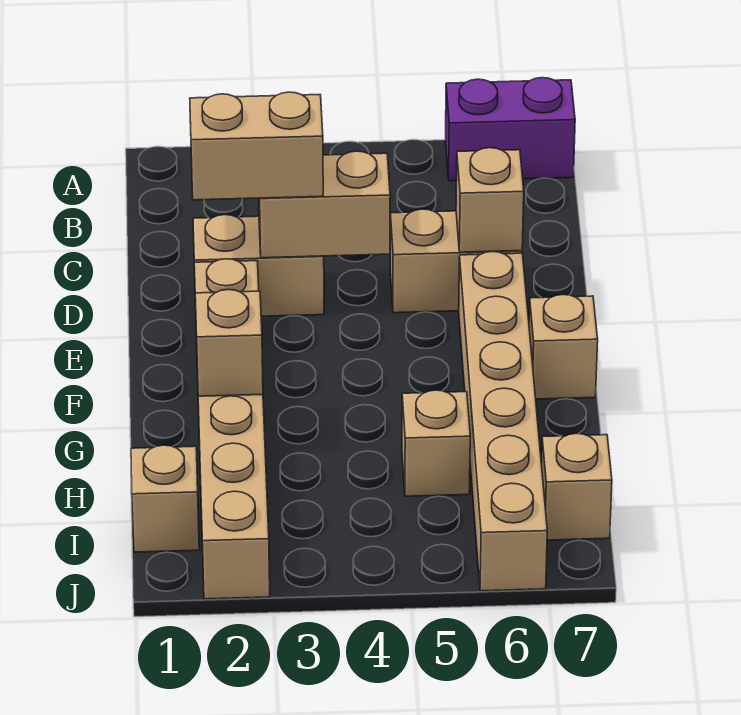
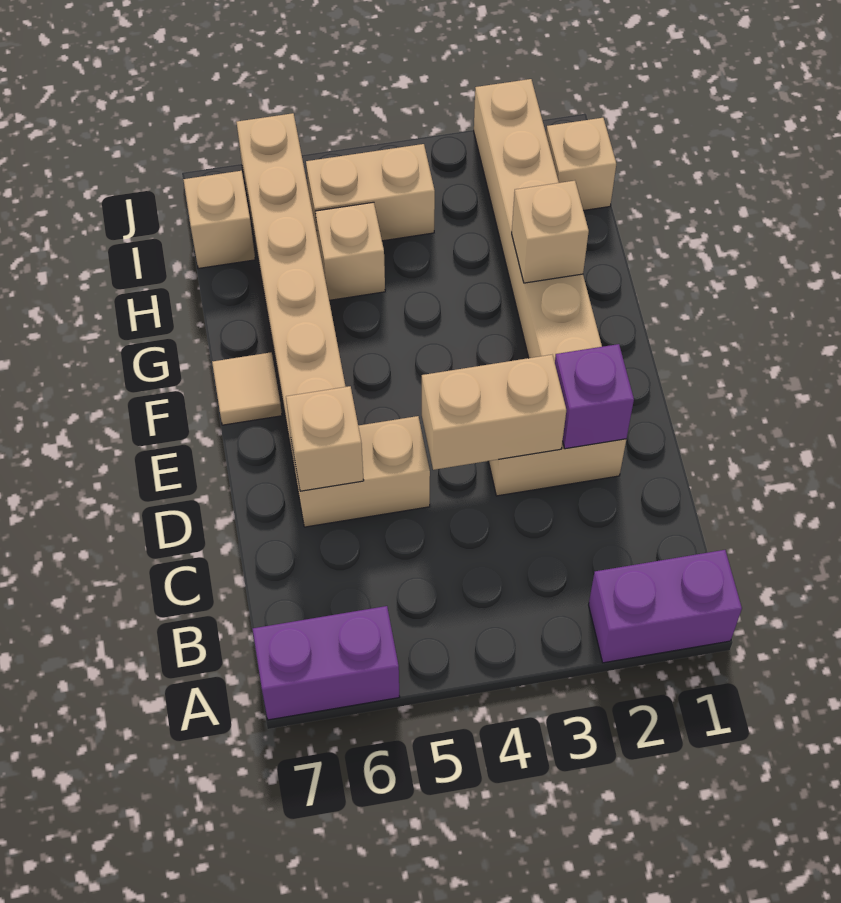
none -> purple brick A1:A2 level 1
none -> purple brick D2 level 2
tan brick D2:D3 level 3 -> tan brick I4:I5 level 1
tan brick F7 level 1 -> tan tile F7 level 1

